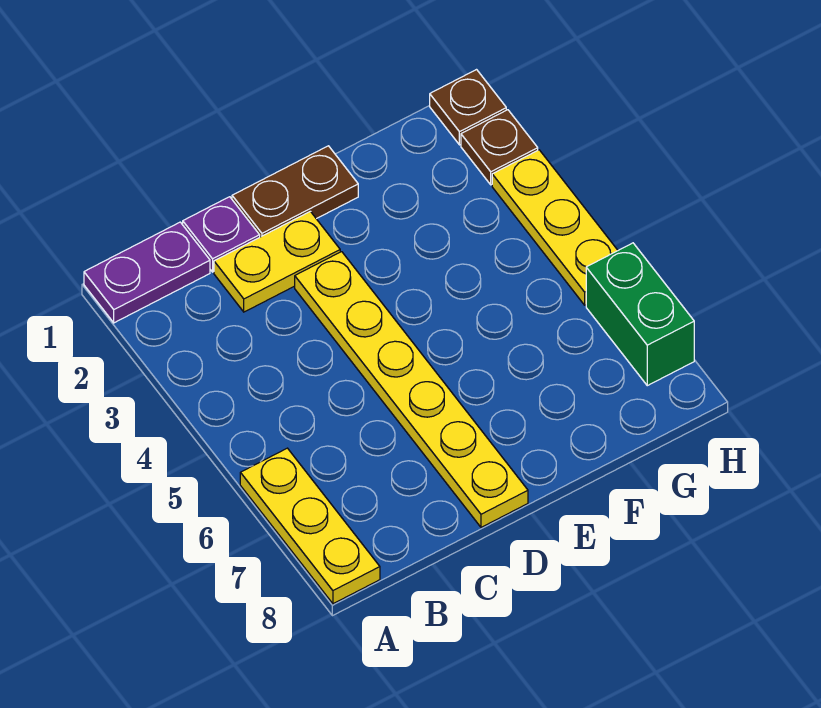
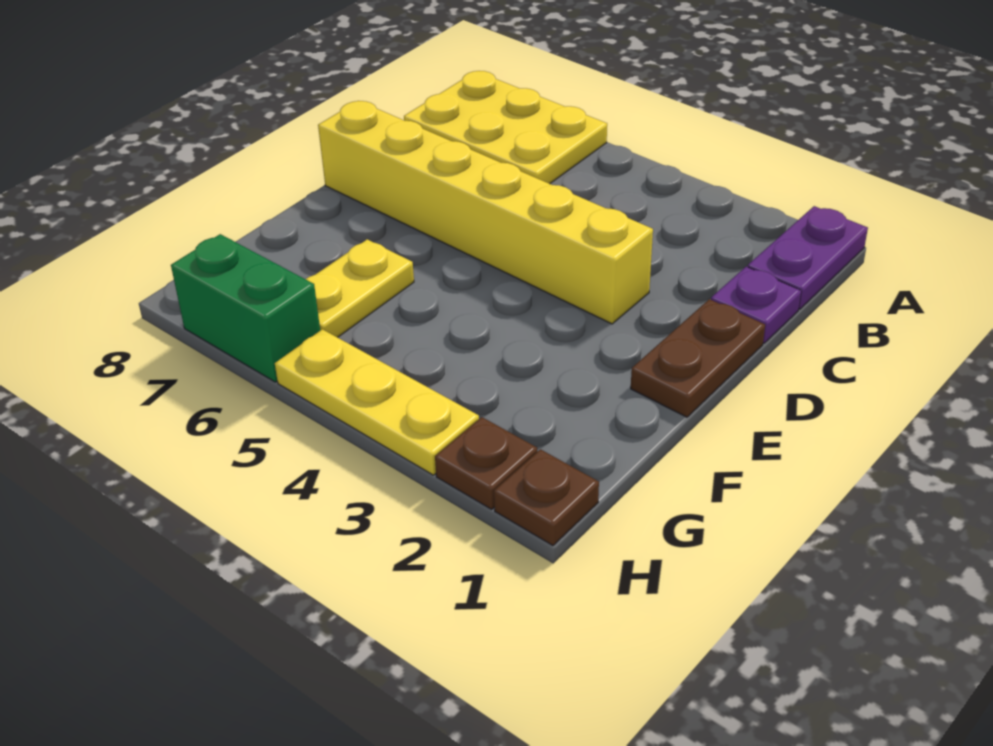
yellow plate A6:A8 level 1 -> yellow plate A6:B8 level 1
yellow plate C2:D2 level 1 -> yellow plate F6:G6 level 1
yellow plate D3:D8 level 1 -> yellow brick D3:D8 level 1

